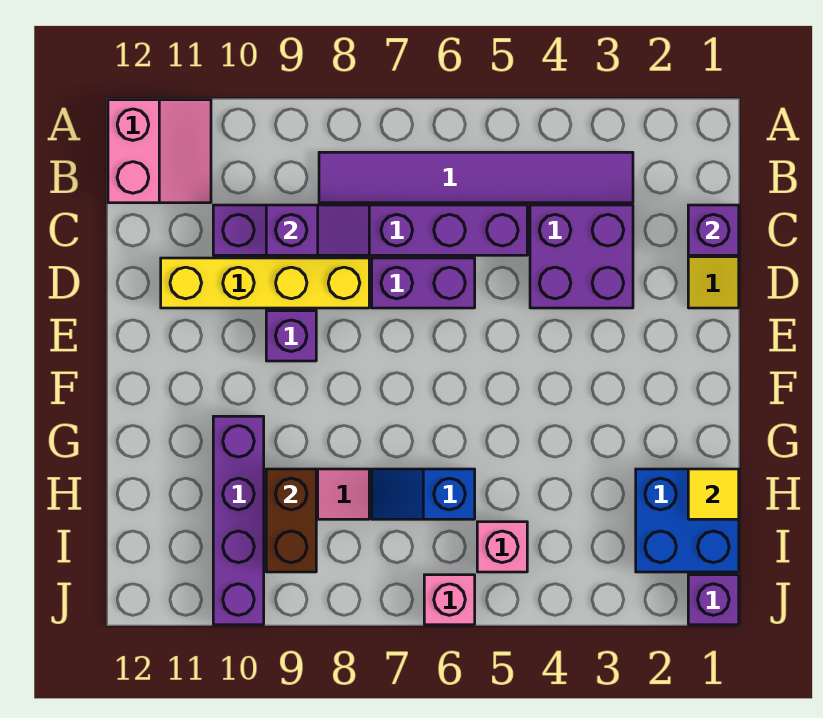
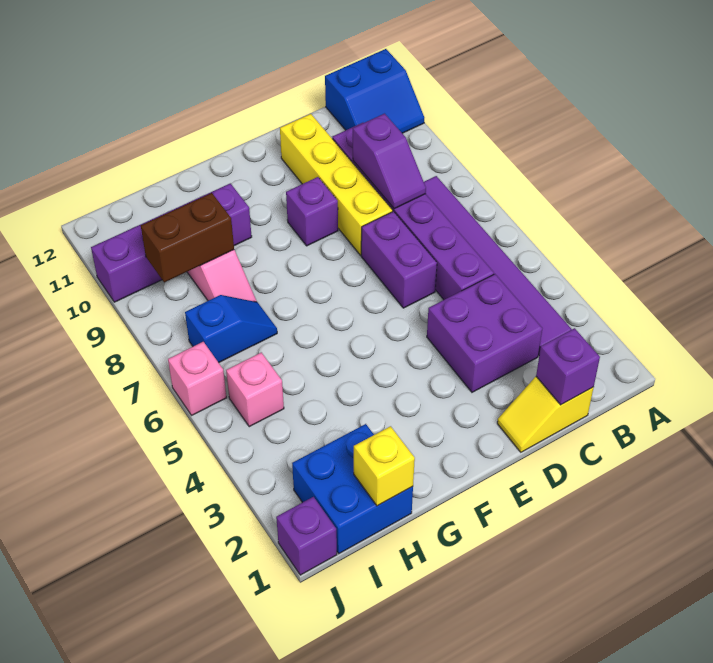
pink slope A11:B12 level 1 top 12 -> blue slope A11:B12 level 1 top 12
yellow tile H1 level 2 -> yellow brick H1 level 2
blue slope H6:H7 level 1 top 6 -> blue slope H7:I7 level 1 top I

